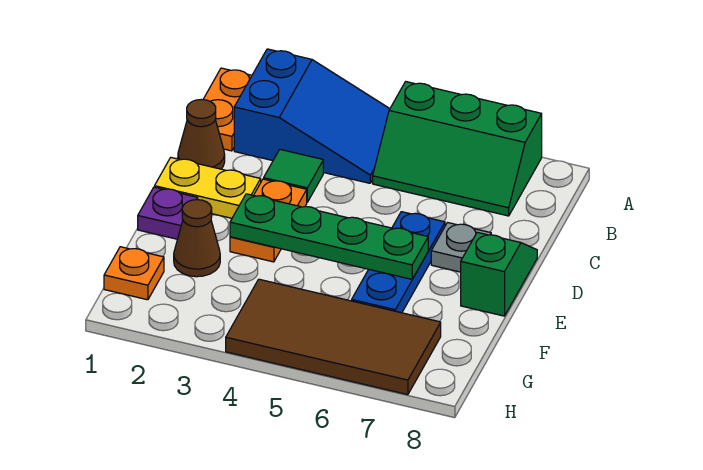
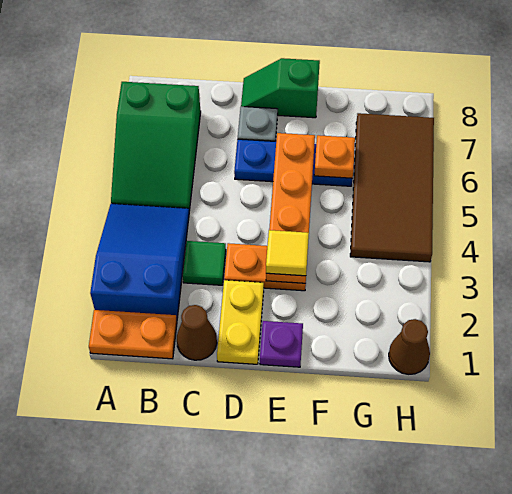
green slope A5:B7 level 1 top A -> green slope A5:B7 level 1 top 7
green plate E3:E6 level 2 -> orange plate E3:E6 level 2
none -> yellow tile E3 level 3
brown cone F2 level 1 -> brown cone H1 level 1
orange plate G1 level 1 -> orange plate F6 level 2

